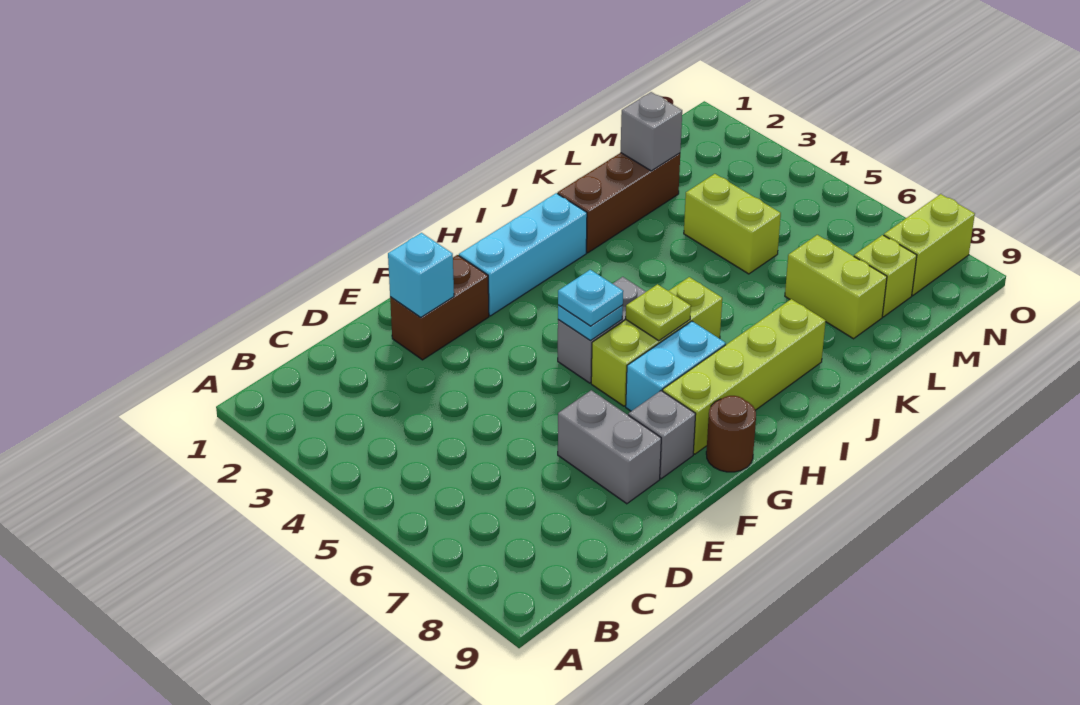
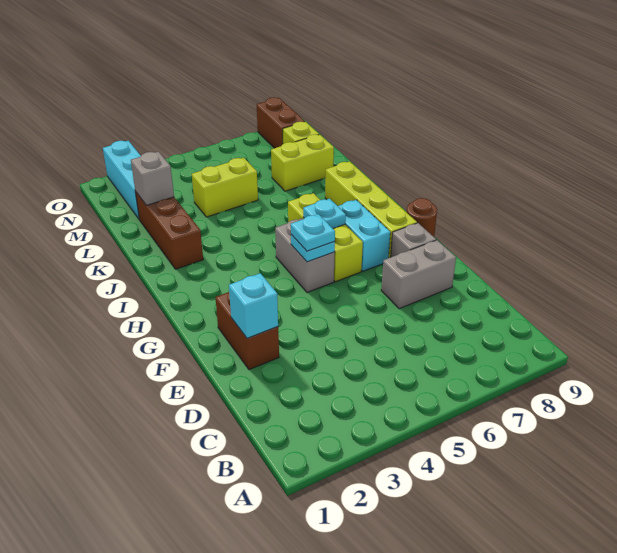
cyan brick G2:I2 level 1 -> cyan brick M2:O2 level 1
lime plate H6 level 2 -> cyan plate H6 level 2
lime brick N8:O8 level 1 -> brown brick N8:O8 level 1

